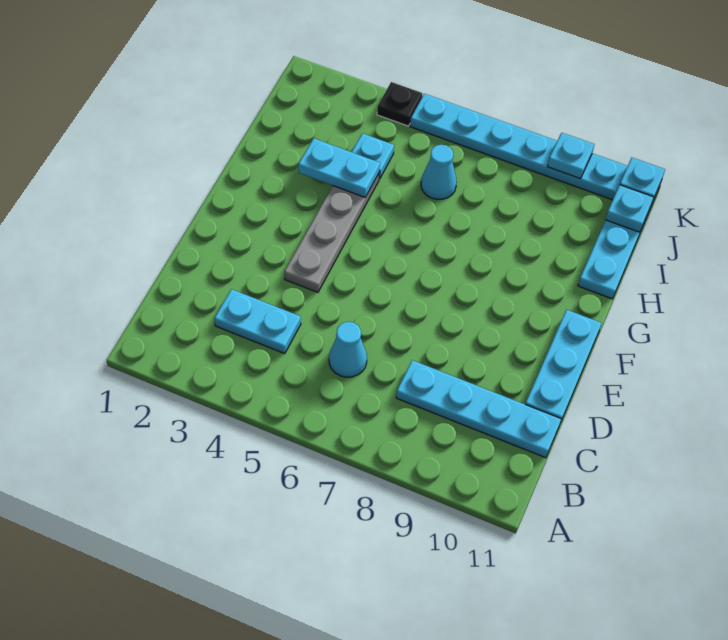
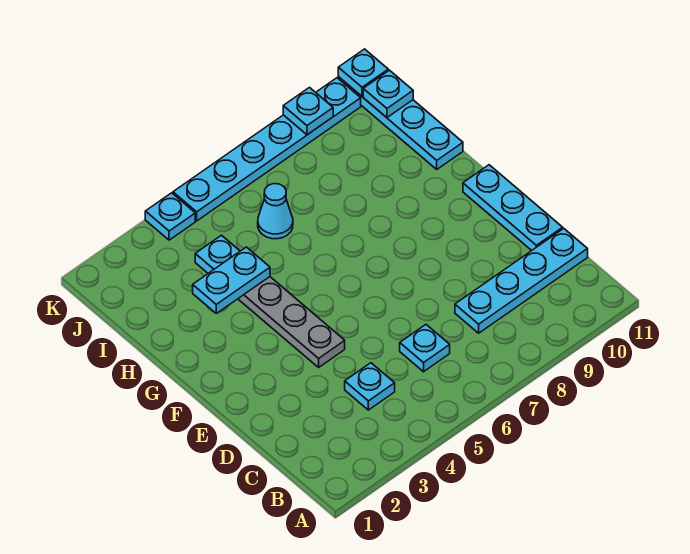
cyan plate C3:C4 level 1 -> cyan plate C4 level 1
cyan cone C6 level 1 -> cyan plate C6 level 1
black plate K4 level 1 -> cyan plate K4 level 1

